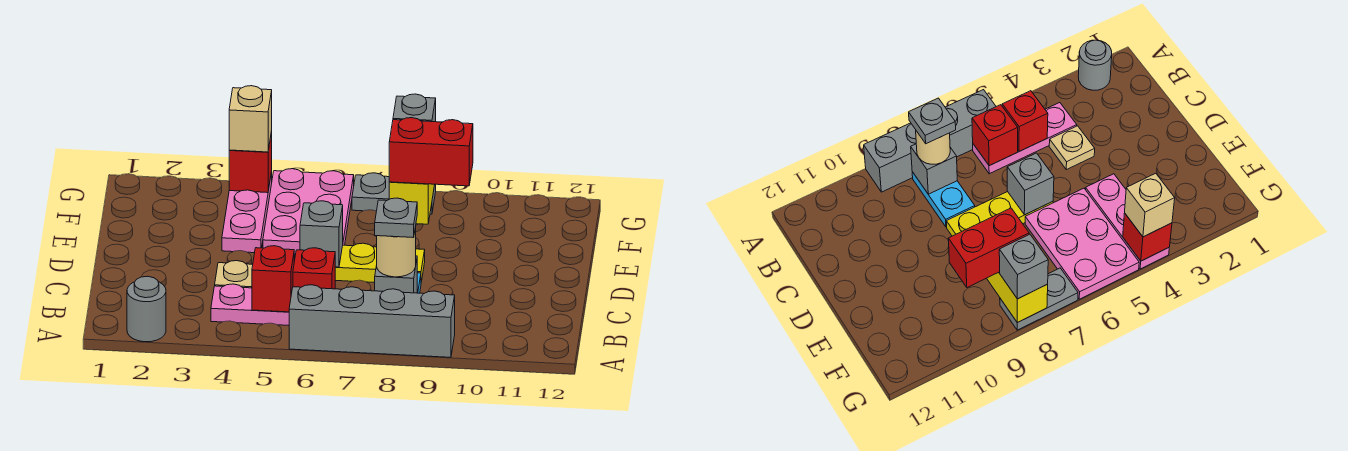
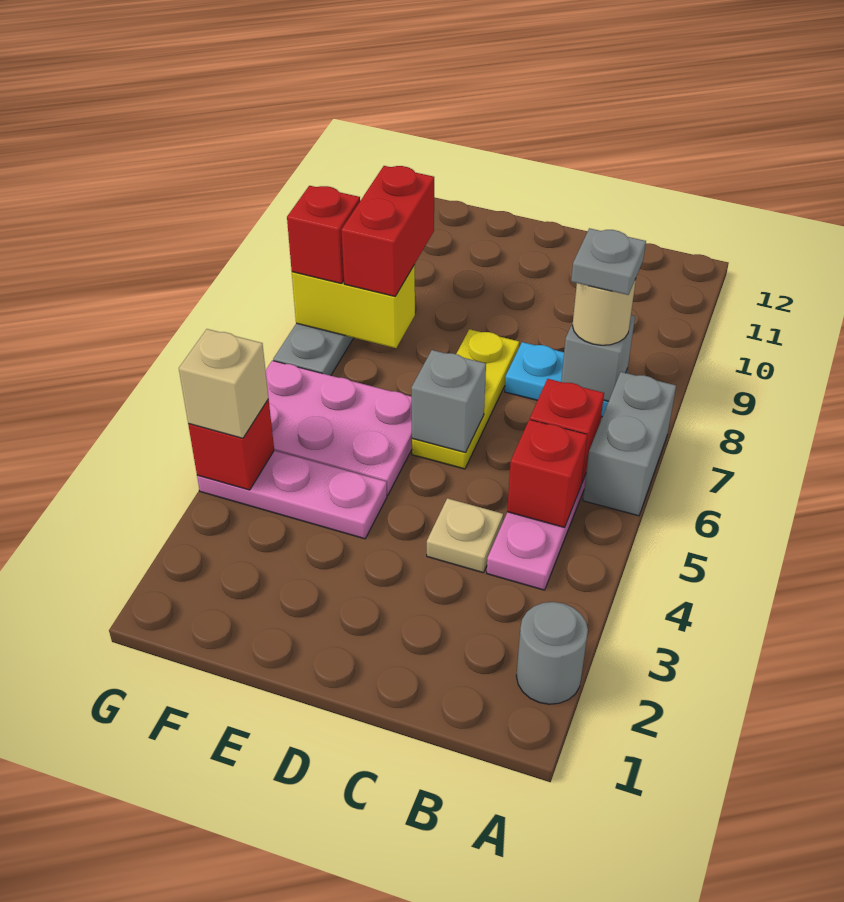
grey brick A6:A9 level 1 -> grey brick A6:A7 level 1
grey brick G8 level 3 -> red brick G8 level 3

